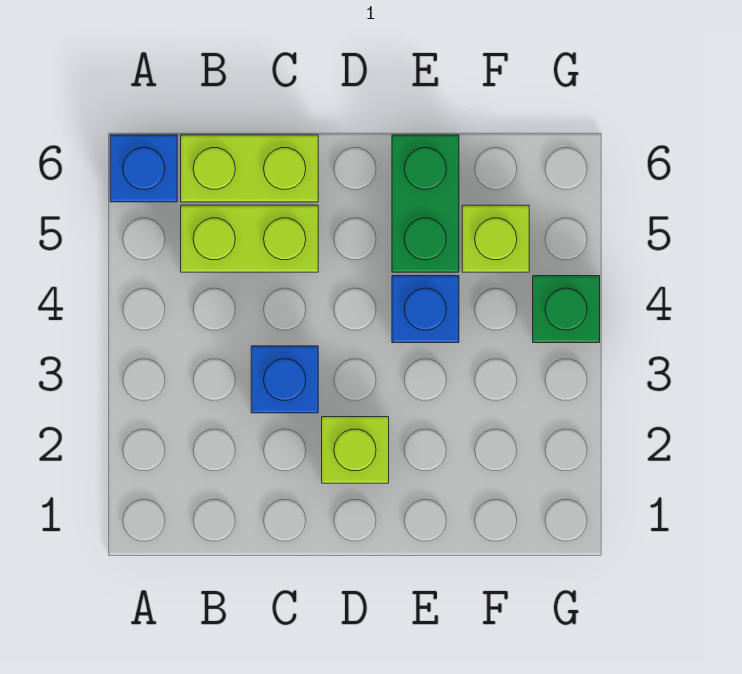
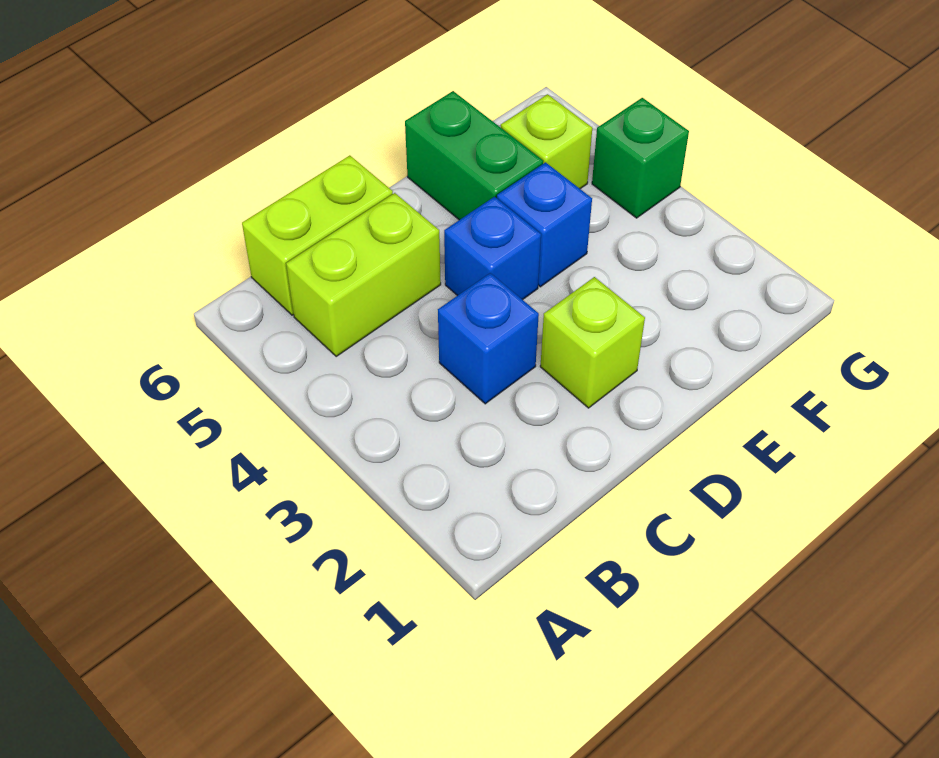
blue brick A6 level 1 -> blue brick D4 level 1

